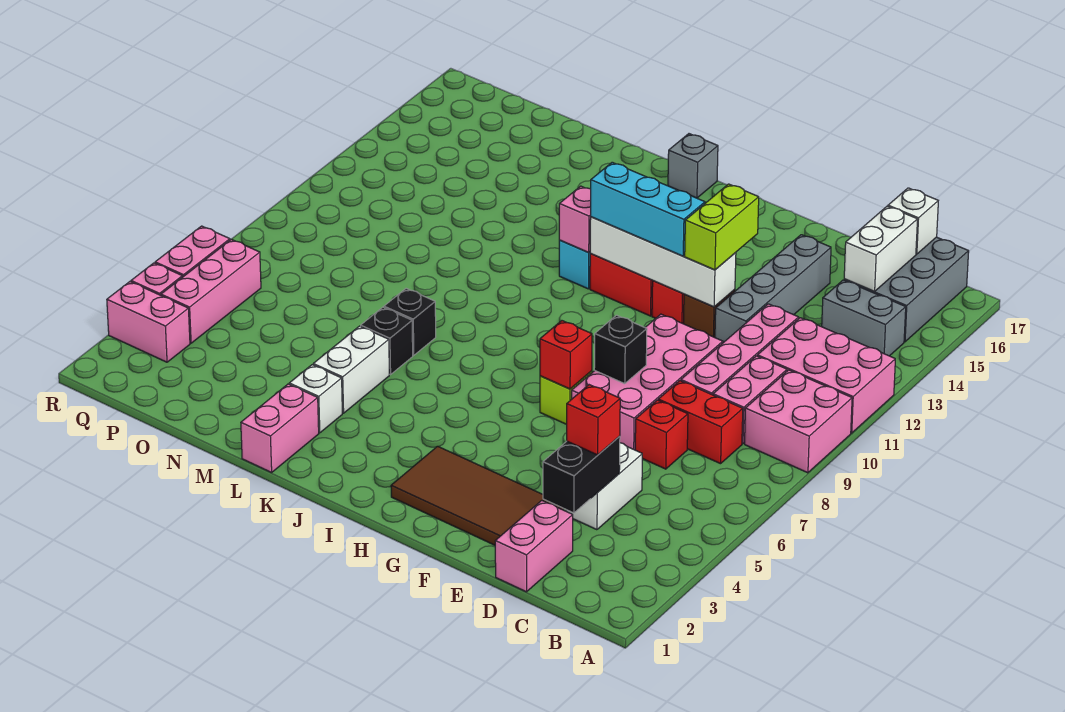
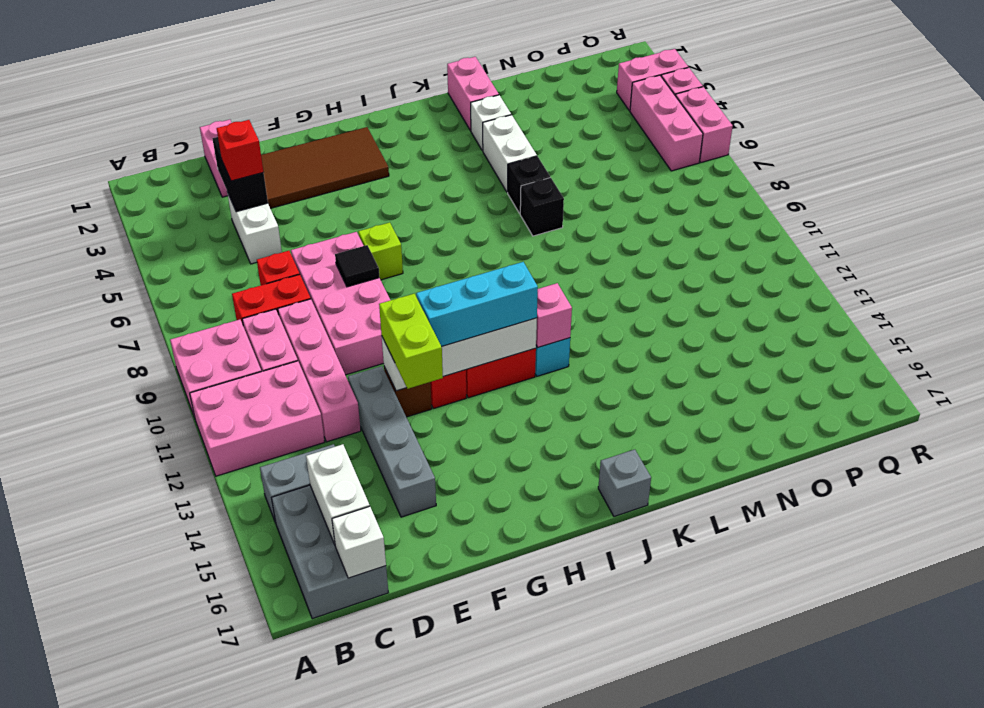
black brick F8 level 2 -> black tile F8 level 2
red brick G7 level 2 -> none

